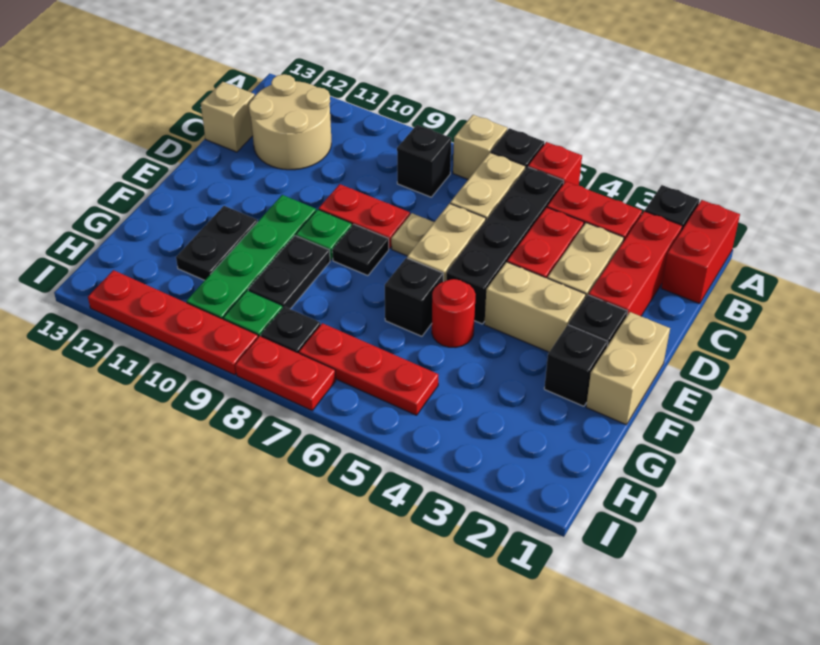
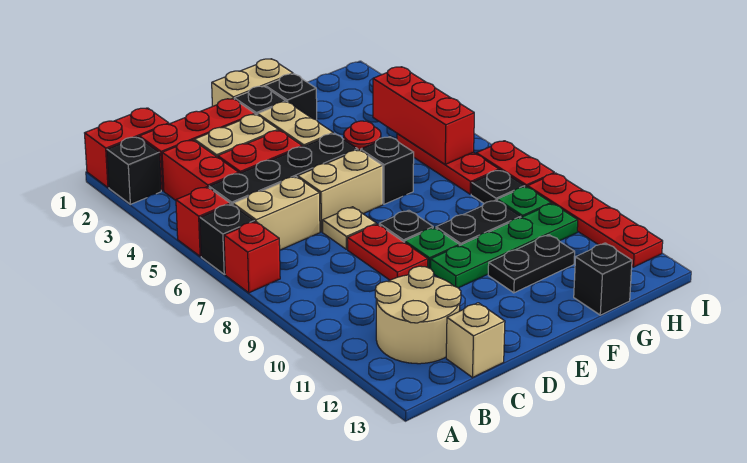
tan brick A7 level 1 -> red brick A7 level 1
black brick B8 level 1 -> black brick G13 level 1
none -> red brick H4:H6 level 2

